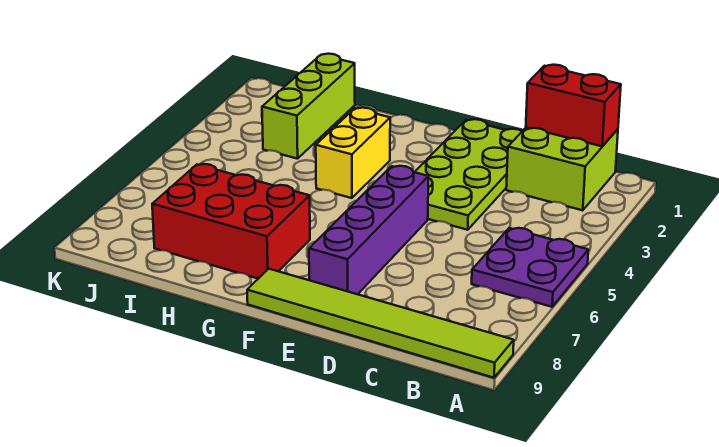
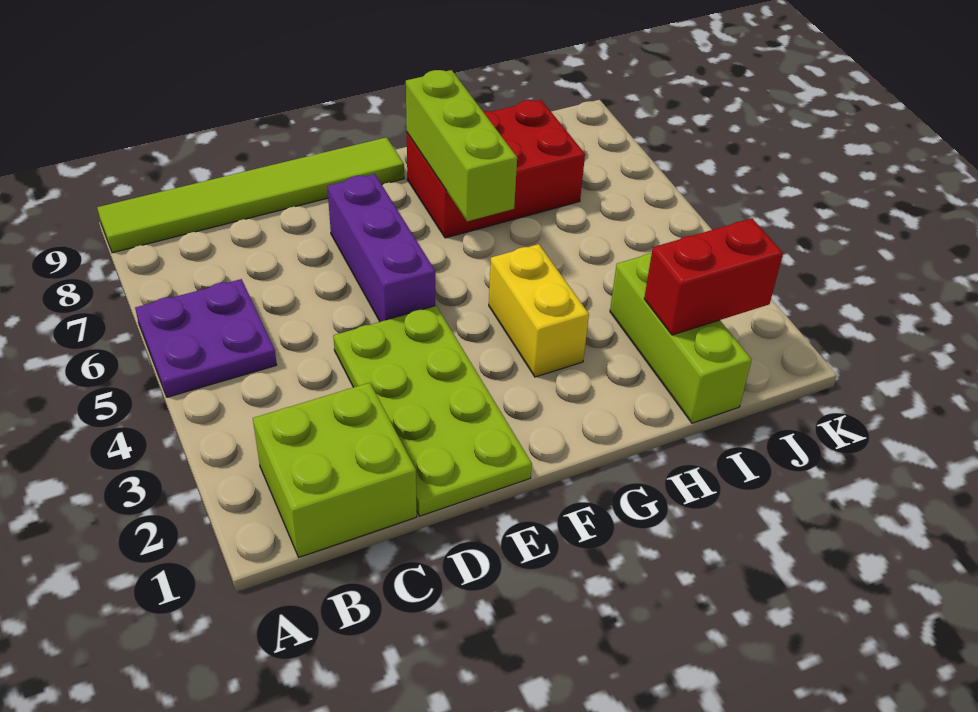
red brick B1:C1 level 2 -> red brick I2:J2 level 2
purple brick E5:E8 level 1 -> purple brick E5:E7 level 1
none -> lime brick G6:G8 level 2

